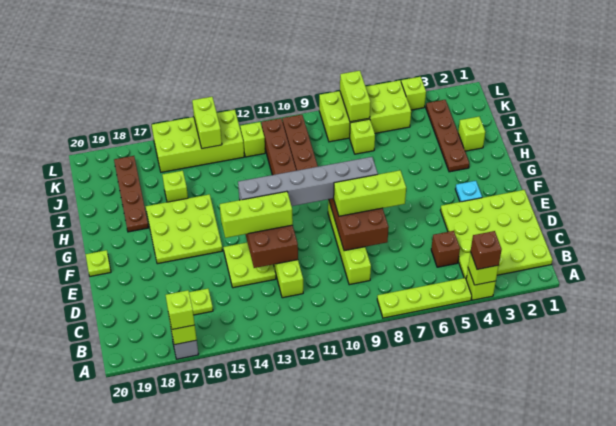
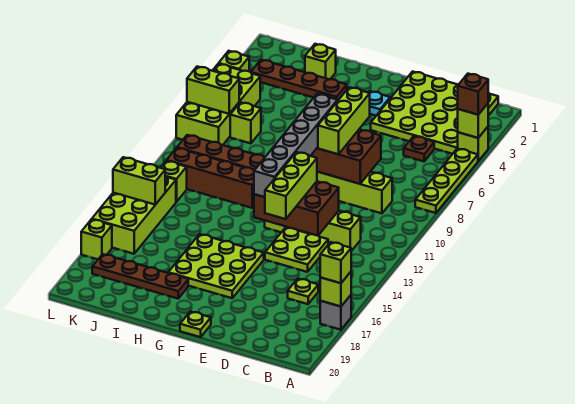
brown brick C5 level 1 -> brown plate C5 level 1
lime brick I16 level 1 -> lime brick L17 level 1

